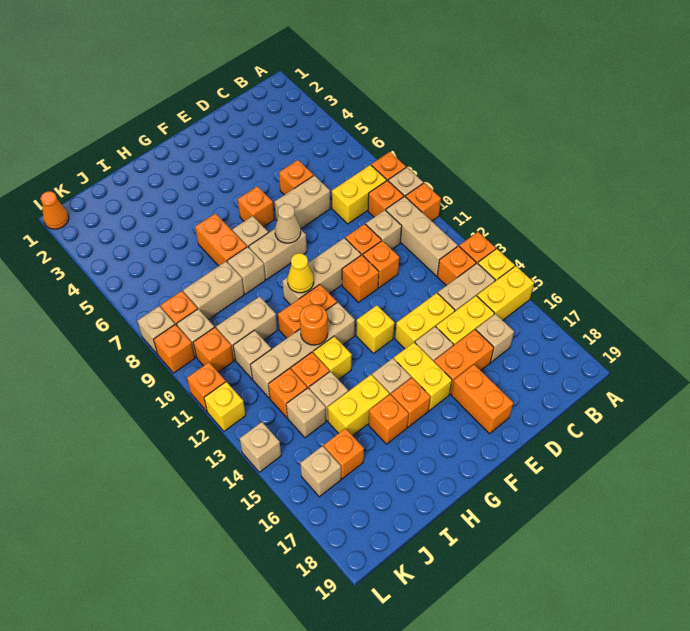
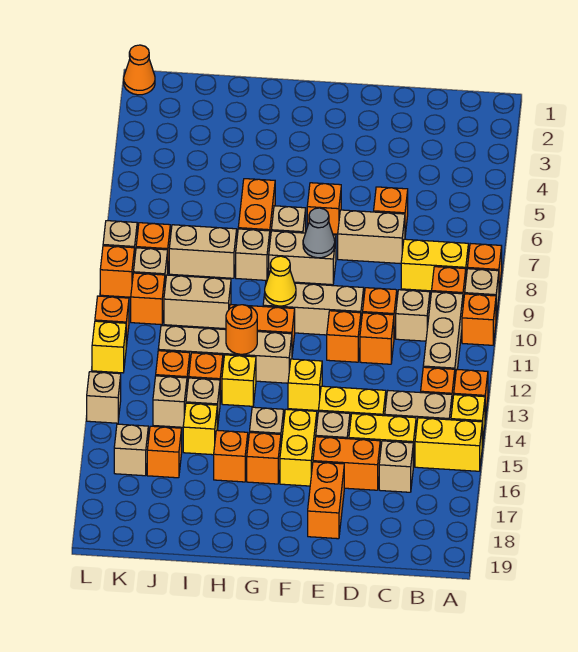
tan cone F8 level 2 -> grey cone F8 level 2
yellow brick H15:I15 level 1 -> yellow brick I15 level 1
tan brick J11 level 1 -> none

